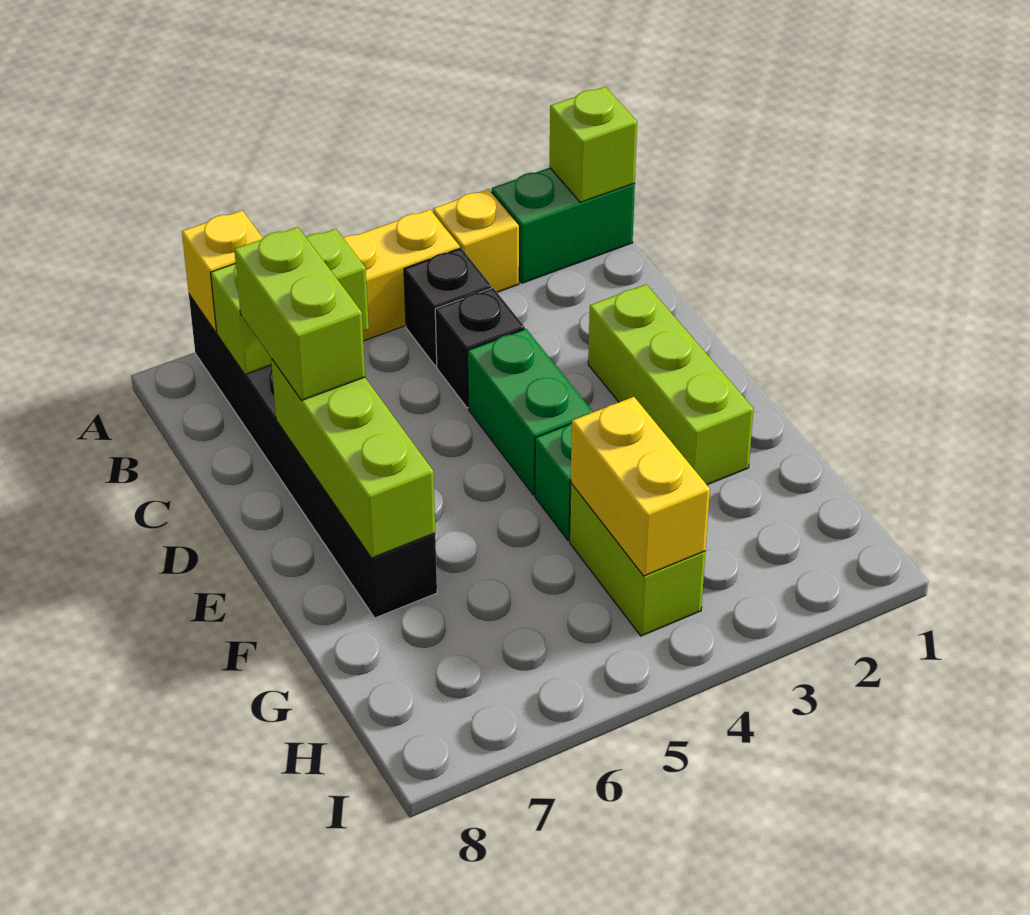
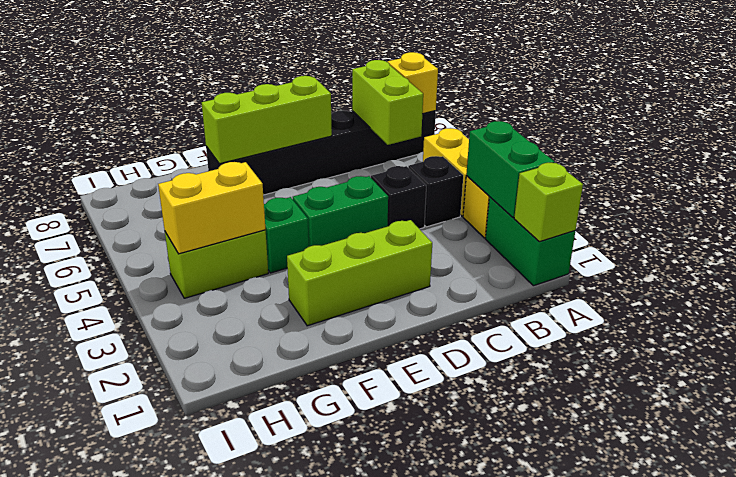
none -> green brick A2:A3 level 2
lime brick C7:D7 level 3 -> none

